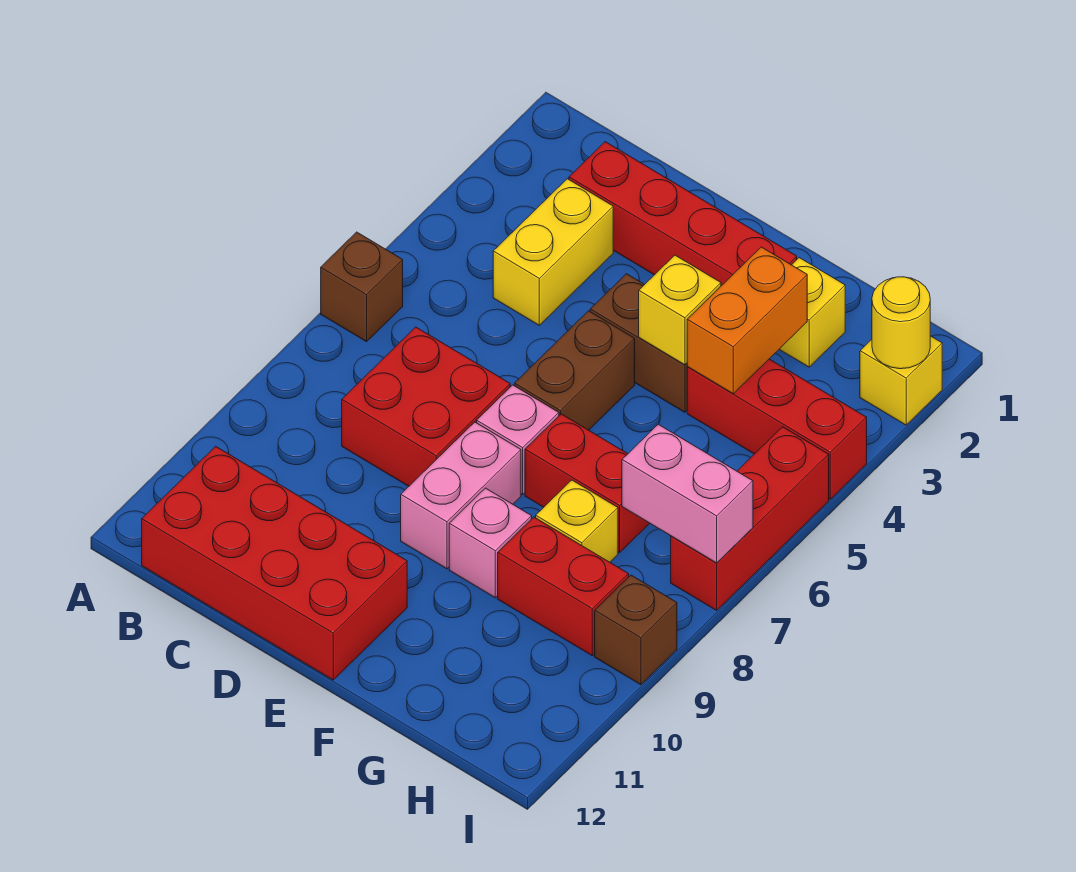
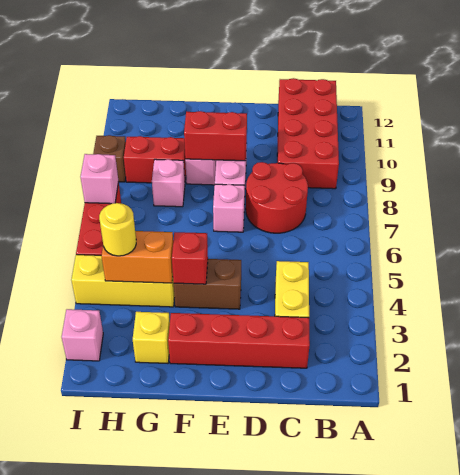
brown brick A6 level 1 -> none
red brick B11:E12 level 1 -> red brick B9:C12 level 1
red brick C7:D8 level 1 -> red round brick C7:D8 level 1
brown brick E5:E6 level 1 -> none
yellow brick F4 level 2 -> red brick F4 level 2
red brick F7:G7 level 1 -> red brick E9:F9 level 2
orange brick G3:G4 level 2 -> orange brick G4:H4 level 2
red brick G4:I4 level 1 -> yellow brick G4:I4 level 1
yellow brick G8 level 1 -> pink brick G8 level 1
pink brick H7:I7 level 2 -> pink brick I7 level 2
yellow brick I2 level 1 -> pink brick I2 level 1
yellow round brick I2 level 2 -> yellow round brick H4 level 3

